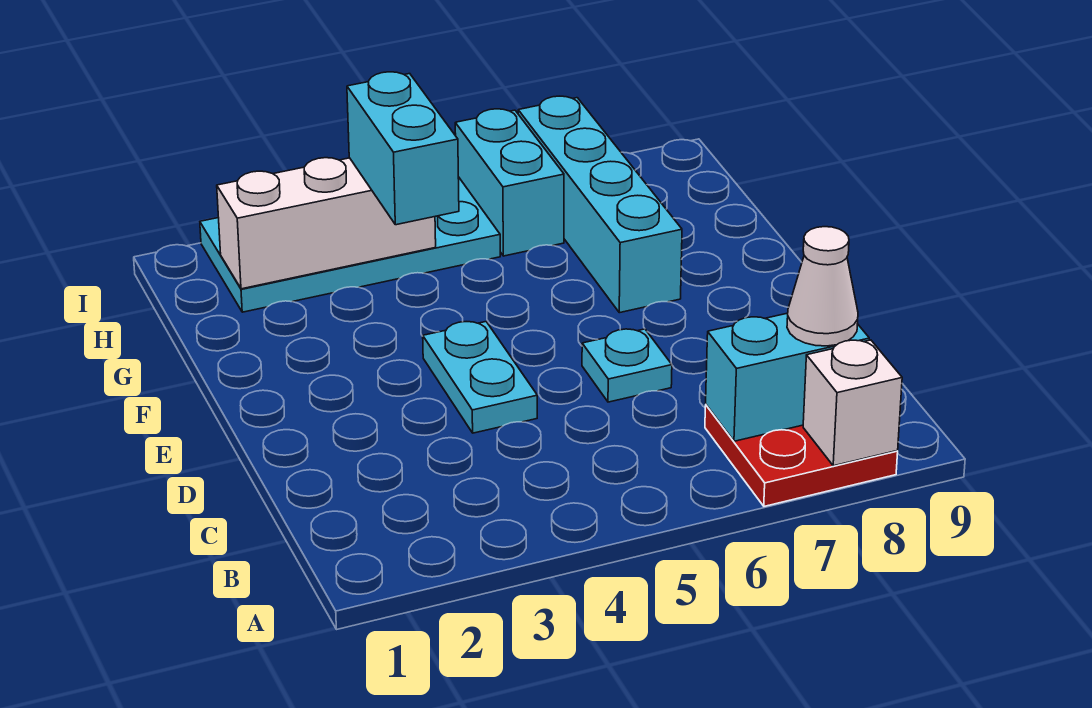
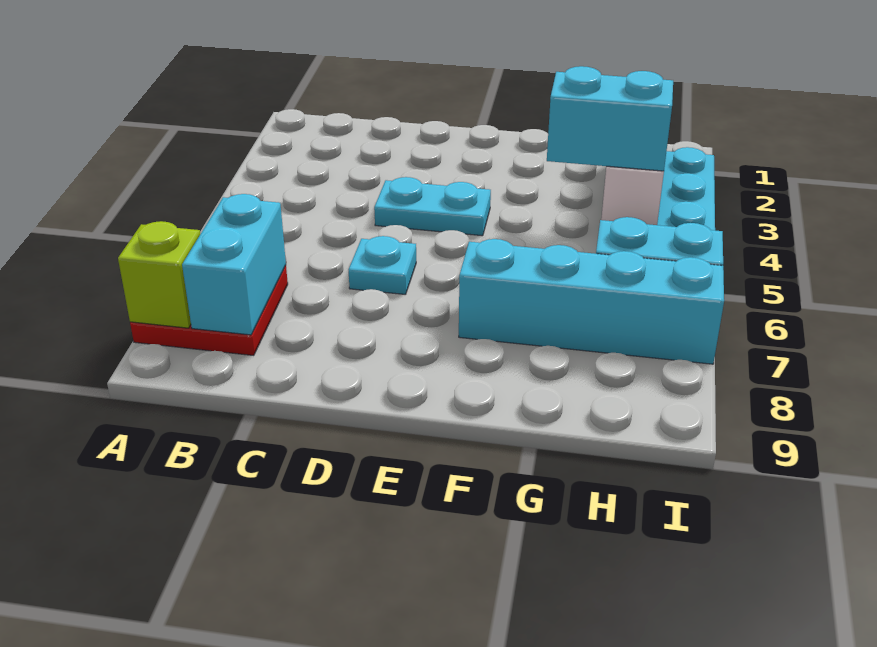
white brick A8 level 2 -> lime brick A8 level 2
white cone B8 level 3 -> none

